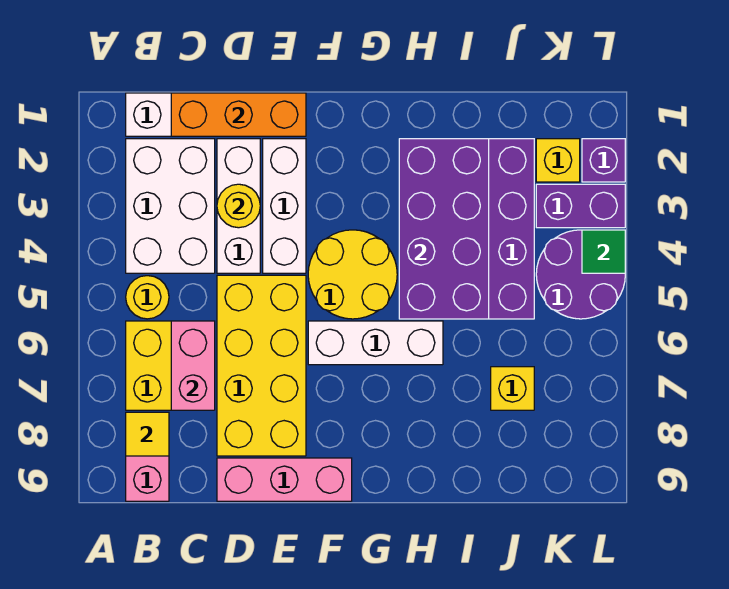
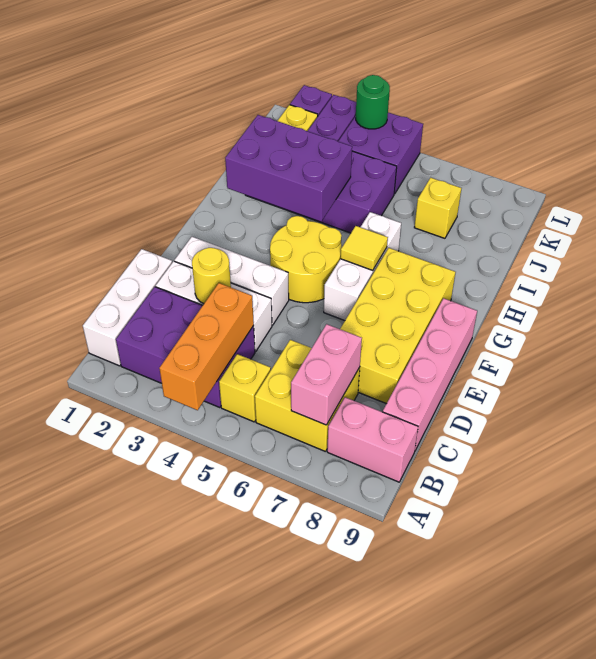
white brick B2:C4 level 1 -> purple brick B2:C4 level 1
yellow round brick B5 level 1 -> yellow brick B5 level 1
yellow tile B8 level 2 -> yellow tile G6 level 2
orange brick C1:E1 level 2 -> orange brick A4:C4 level 2
pink brick C6:C7 level 2 -> pink brick B7:C7 level 2
yellow brick D5:E8 level 1 -> yellow brick D7:G8 level 1
pink brick D9:F9 level 1 -> pink brick C9:F9 level 1
purple brick H2:I5 level 2 -> purple brick H2:I4 level 2
purple round brick K4:L5 level 1 -> purple brick K4:L5 level 1
green tile L4 level 2 -> green round brick L4 level 2

